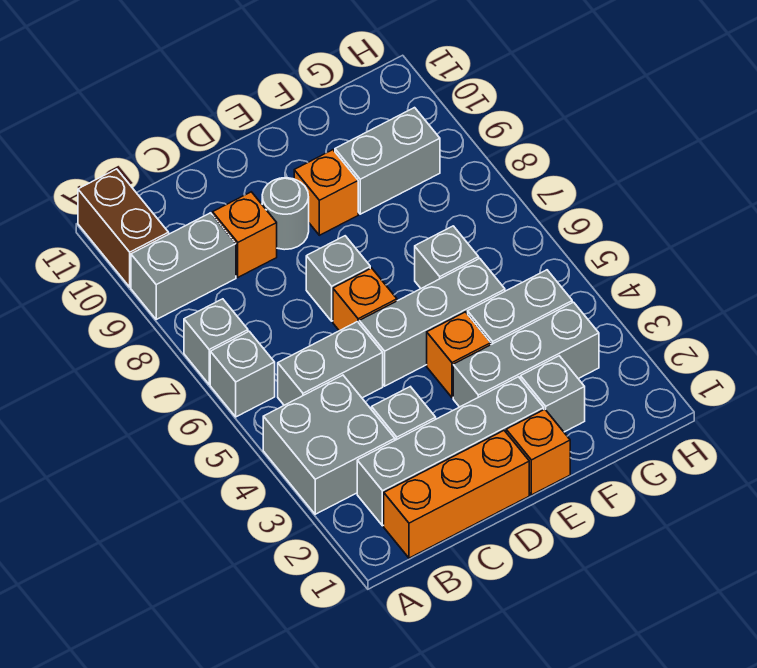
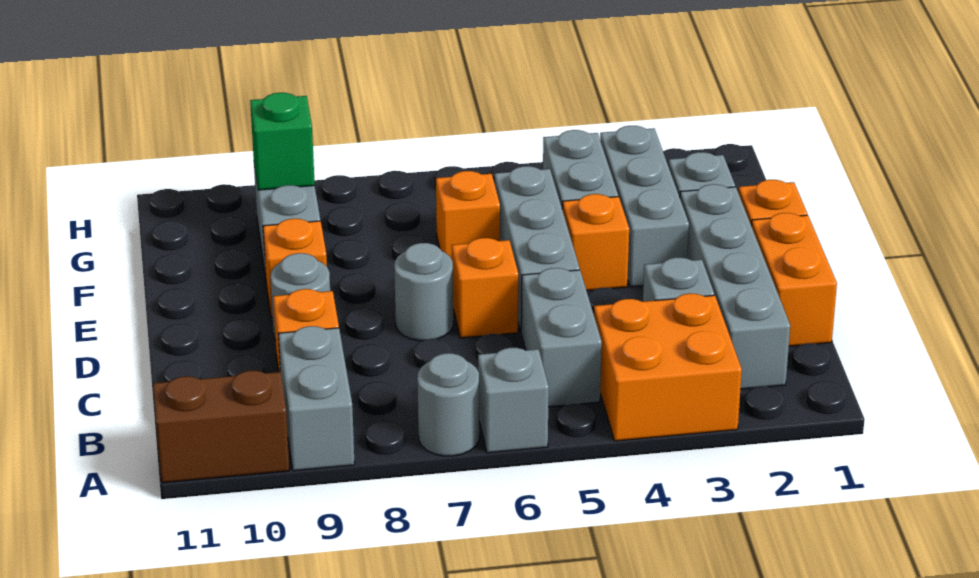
grey brick A3:B4 level 1 -> orange brick A3:B4 level 1
grey brick A7 level 1 -> grey round brick A7 level 1
orange brick B1:D1 level 1 -> orange brick C1:D1 level 1
grey brick D7 level 1 -> grey round brick D7 level 1
grey brick F6 level 1 -> orange brick F6 level 1
none -> green brick G9 level 2

